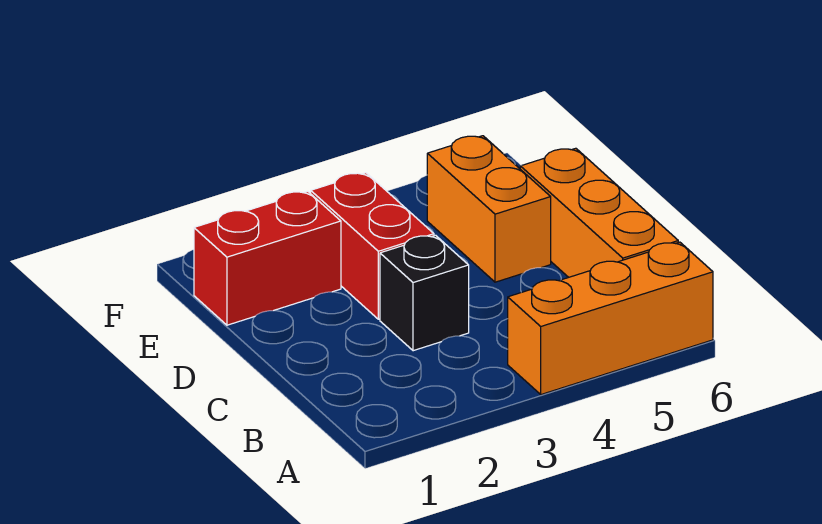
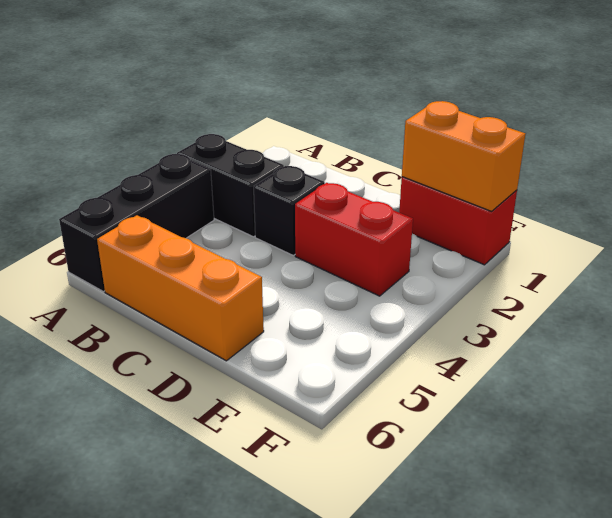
none -> black brick A3:B3 level 1
orange brick A4:A6 level 1 -> black brick A4:A6 level 1
orange brick D5:E5 level 1 -> orange brick E1:F1 level 2
red brick E1:E2 level 1 -> red brick E1:F1 level 1

